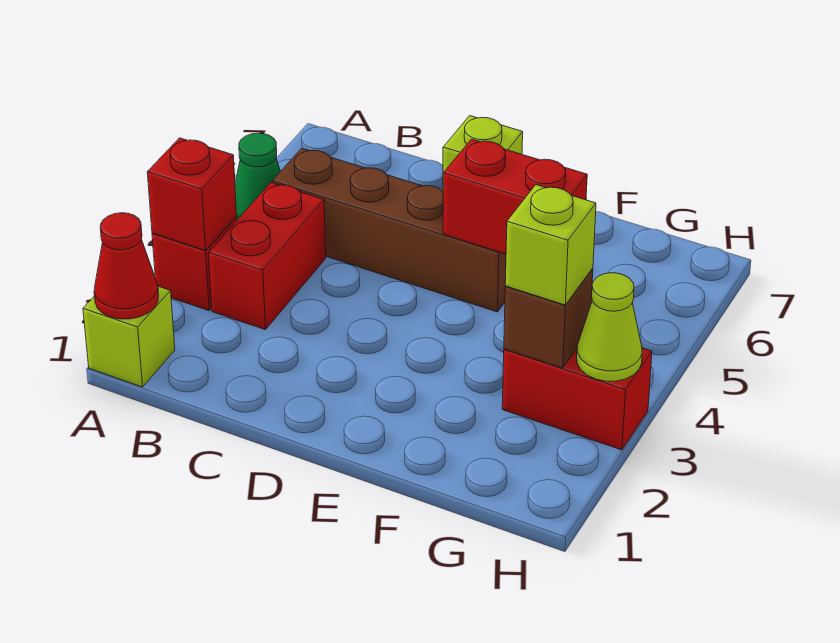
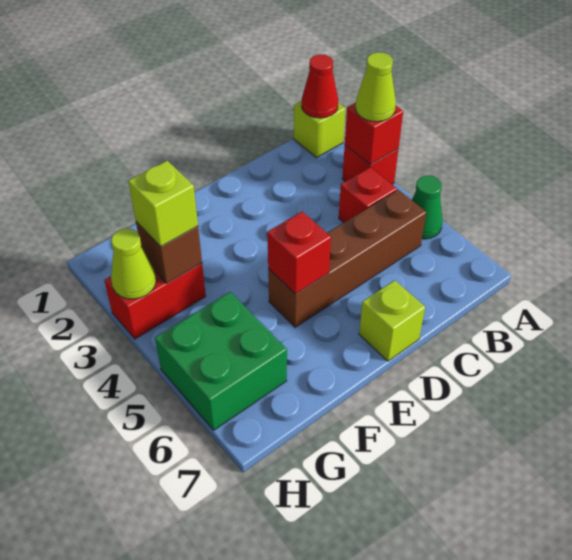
none -> lime cone A3 level 3
red brick B3:B4 level 1 -> red brick B4 level 1
red brick E5:F5 level 2 -> red brick E5 level 2
none -> green brick G5:H6 level 1

